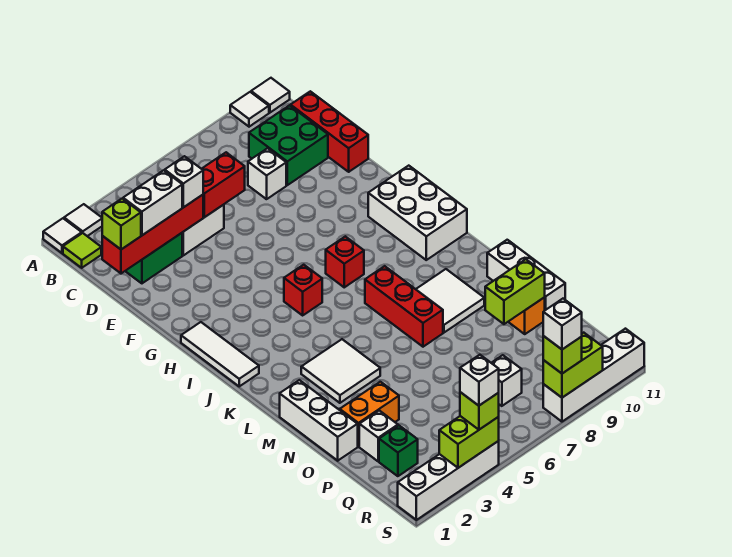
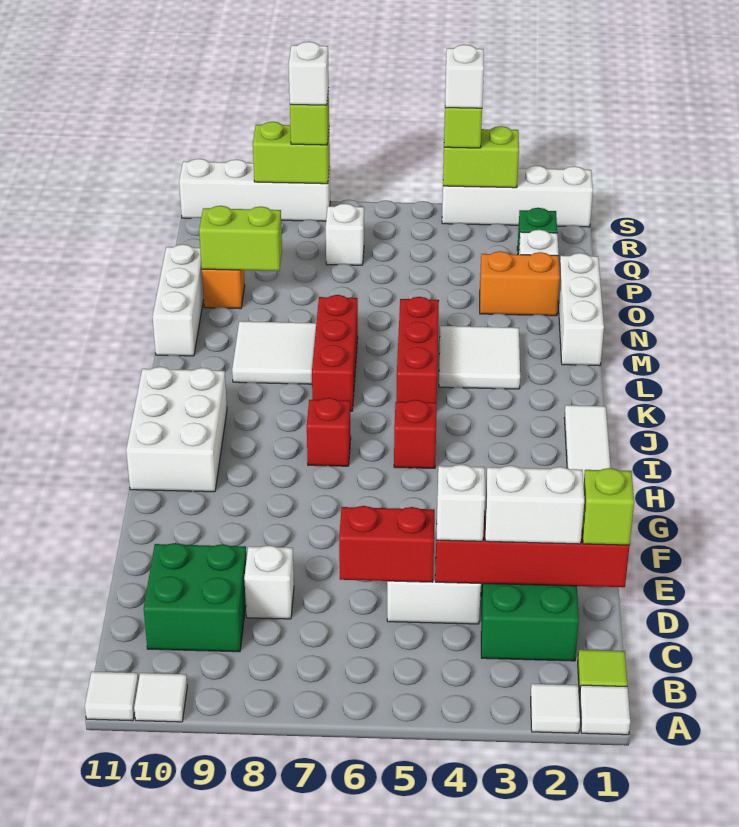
red brick C11:E11 level 1 -> red brick K5:M5 level 1

